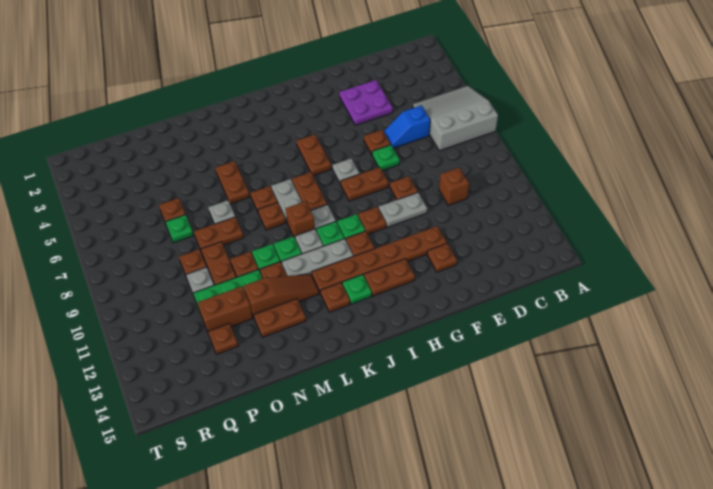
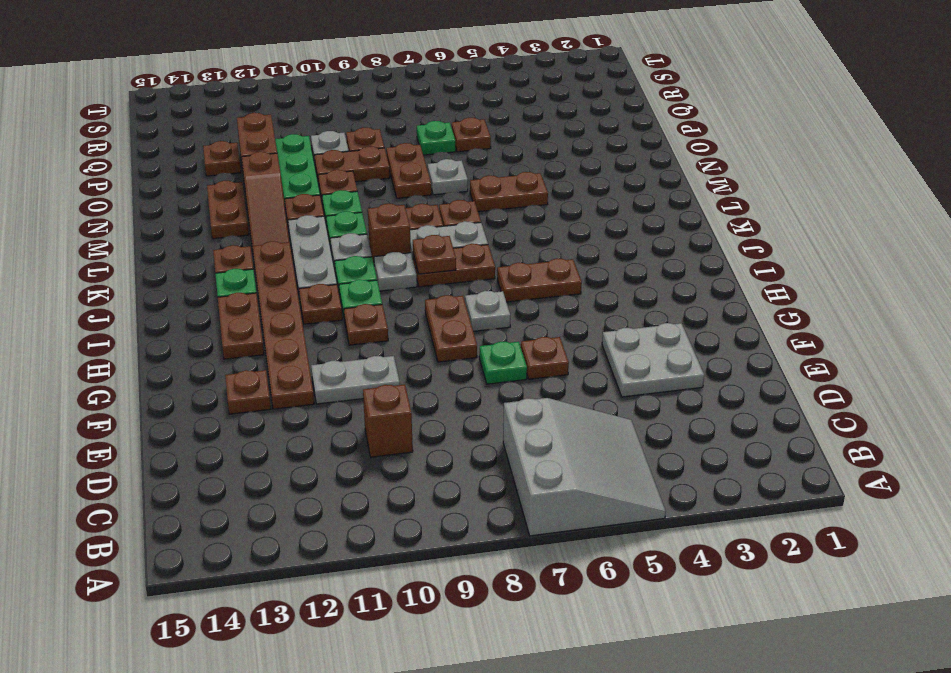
blue slope D6:E6 level 1 top D -> none
purple plate E3:F4 level 1 -> grey plate E3:F4 level 1
brown plate F9 level 1 -> brown plate J8 level 2
grey plate F10:G10 level 1 -> grey plate F10:F11 level 1

